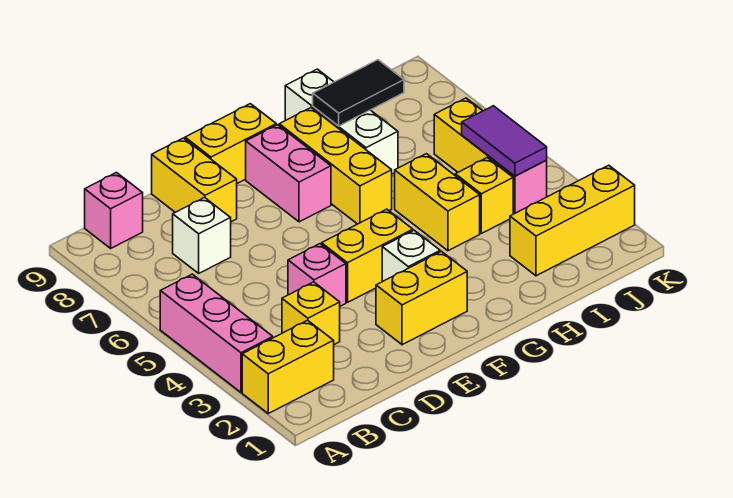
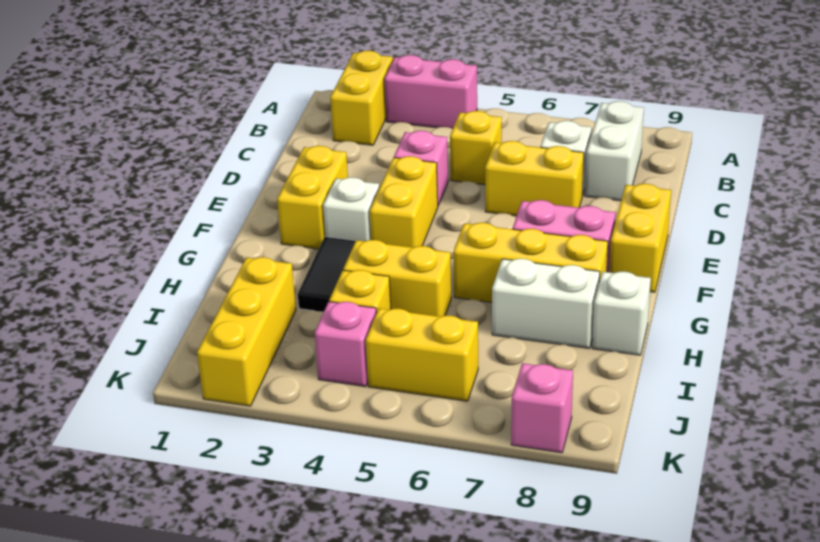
pink brick A3:A5 level 1 -> pink brick A3:A4 level 1
none -> white brick B8:C8 level 1
pink brick B9 level 1 -> pink brick K8 level 1
yellow brick C3 level 1 -> yellow brick C5 level 1
yellow brick D8:D9 level 1 -> yellow brick D6:D7 level 1
black tile H8:I8 level 2 -> black tile G3:H3 level 1
purple tile J4:J5 level 2 -> none

